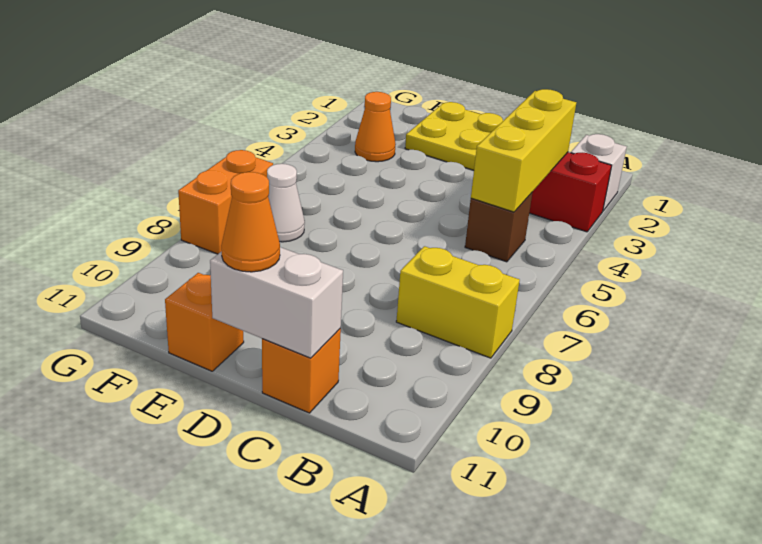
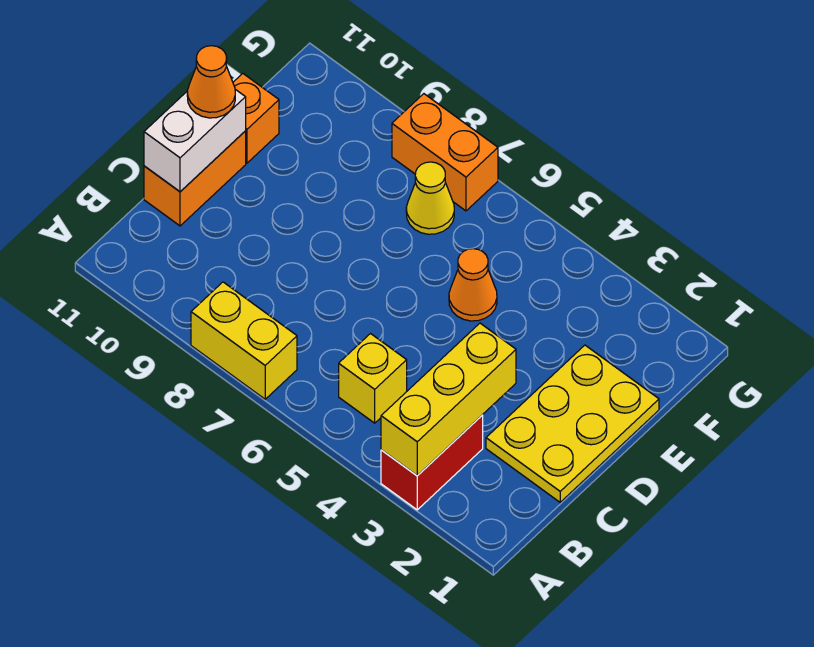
white brick A2 level 1 -> none
yellow brick A8:B8 level 1 -> yellow brick A7:A8 level 1
yellow brick B3:B5 level 2 -> yellow brick A3:C3 level 2
brown brick B5 level 1 -> yellow brick B5 level 1
orange brick C11 level 1 -> orange brick C11:D11 level 1
orange cone F3 level 1 -> orange cone E5 level 1
white cone F7 level 1 -> yellow cone F7 level 1

